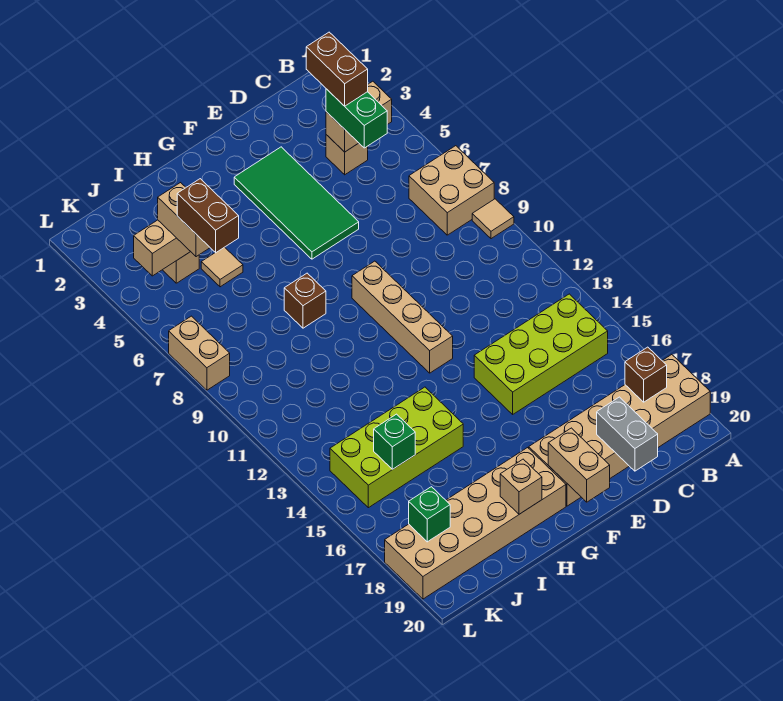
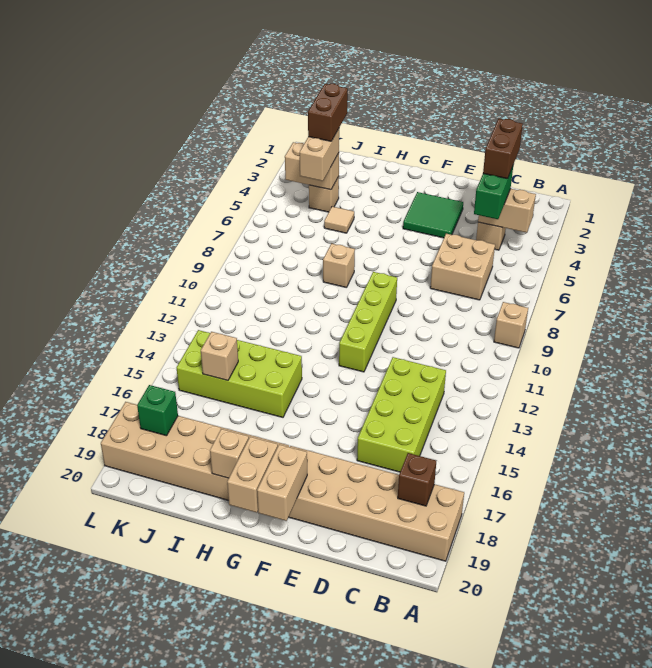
tan brick A7:B8 level 1 -> tan brick C6:D7 level 1
tan tile A9 level 1 -> tan brick A9 level 1
lime brick B14:E15 level 1 -> lime brick C13:D16 level 1
grey brick D19:D20 level 2 -> none
green tile E3:F6 level 1 -> green tile E3:F4 level 1
tan brick F9:F12 level 1 -> lime brick F9:F12 level 1
brown brick H8 level 1 -> tan brick H8 level 1
brown brick J5:J6 level 4 -> brown brick J3:J4 level 4
green brick J15 level 2 -> tan brick J15 level 2
tan brick L7:L8 level 1 -> tan brick G19:G20 level 2

